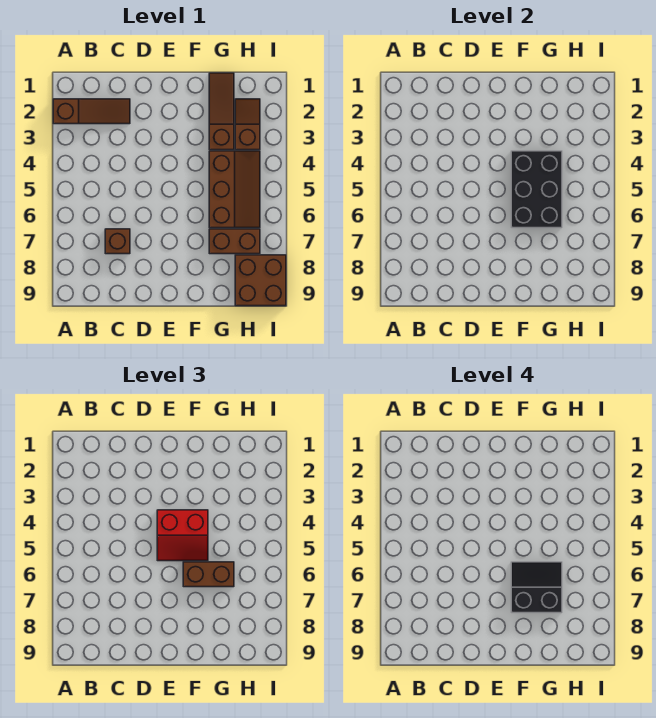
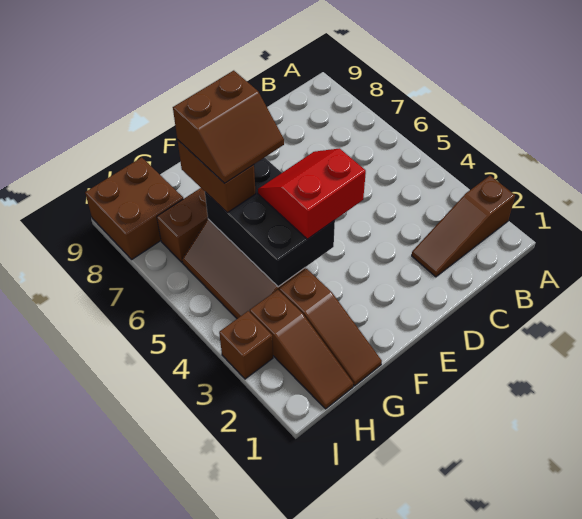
brown brick C7 level 1 -> brown brick I3 level 1
brown brick F6:G6 level 3 -> brown brick G6:G7 level 3
black slope F6:G7 level 4 top 7 -> brown slope F6:G7 level 4 top 7
brown slope H2:H3 level 1 top 3 -> brown slope H1:H3 level 1 top 3

